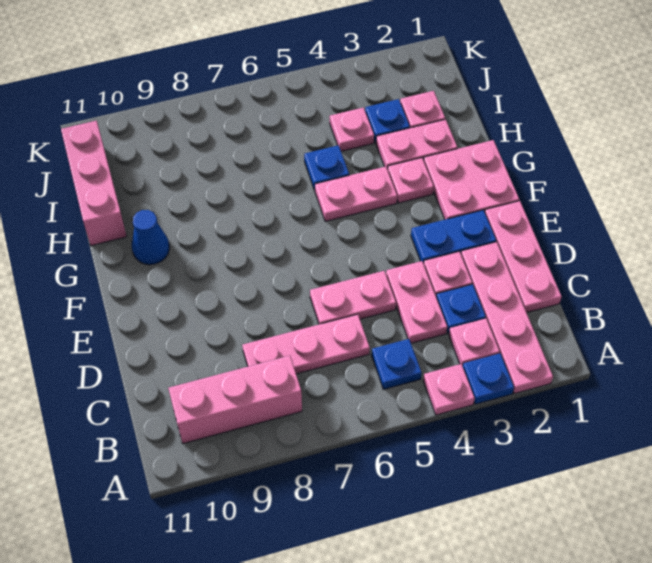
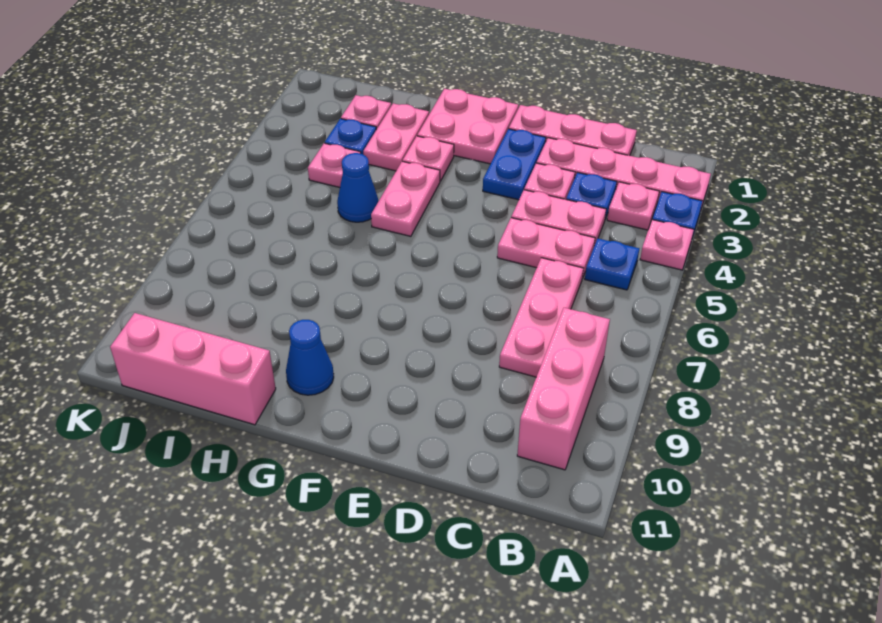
pink plate D5:D6 level 1 -> pink plate C5:D5 level 1
blue plate H5 level 1 -> blue cone H5 level 1

